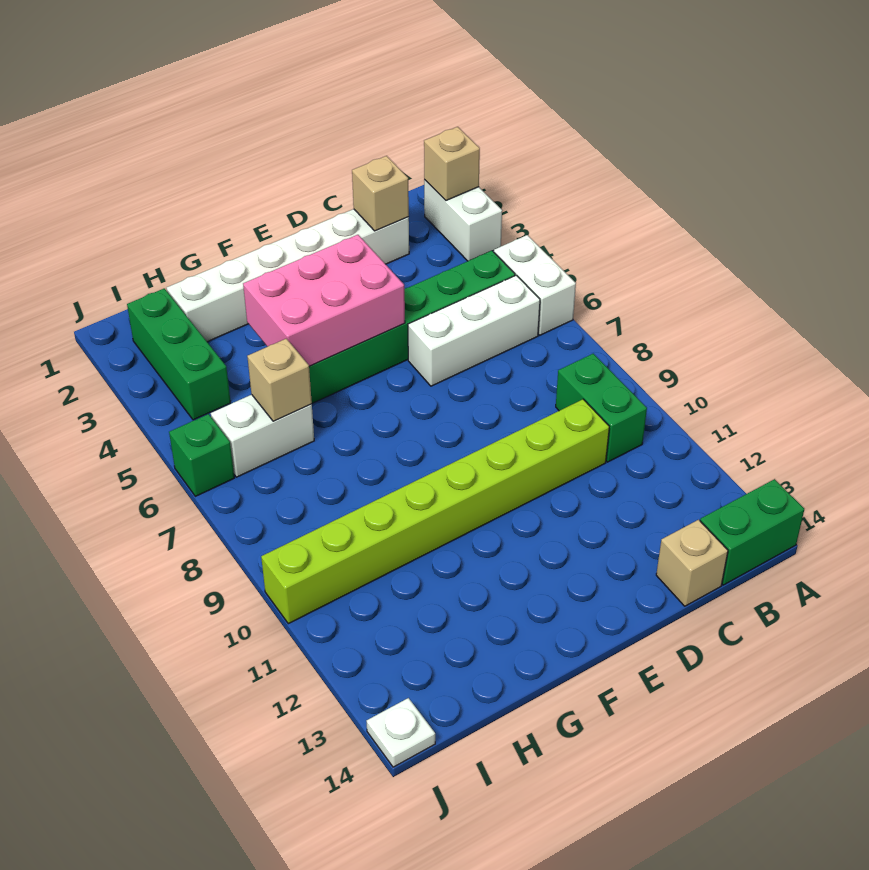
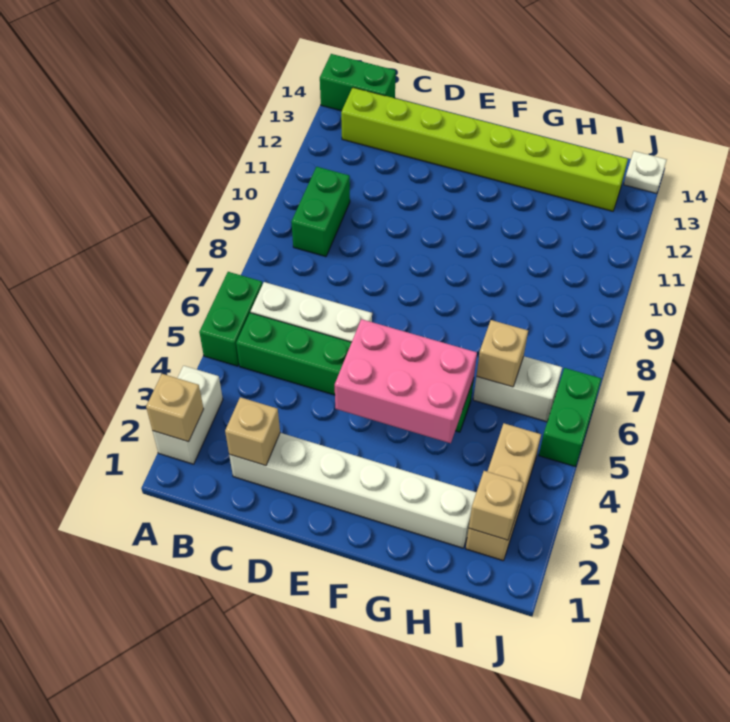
white brick A5:A6 level 1 -> green brick A5:A6 level 1
lime brick C10:J10 level 1 -> lime brick B13:I13 level 1
tan brick C14 level 1 -> tan brick I2 level 2
green brick I2:I4 level 1 -> tan brick I2:I4 level 1
green brick J6 level 1 -> green brick J5:J6 level 1

